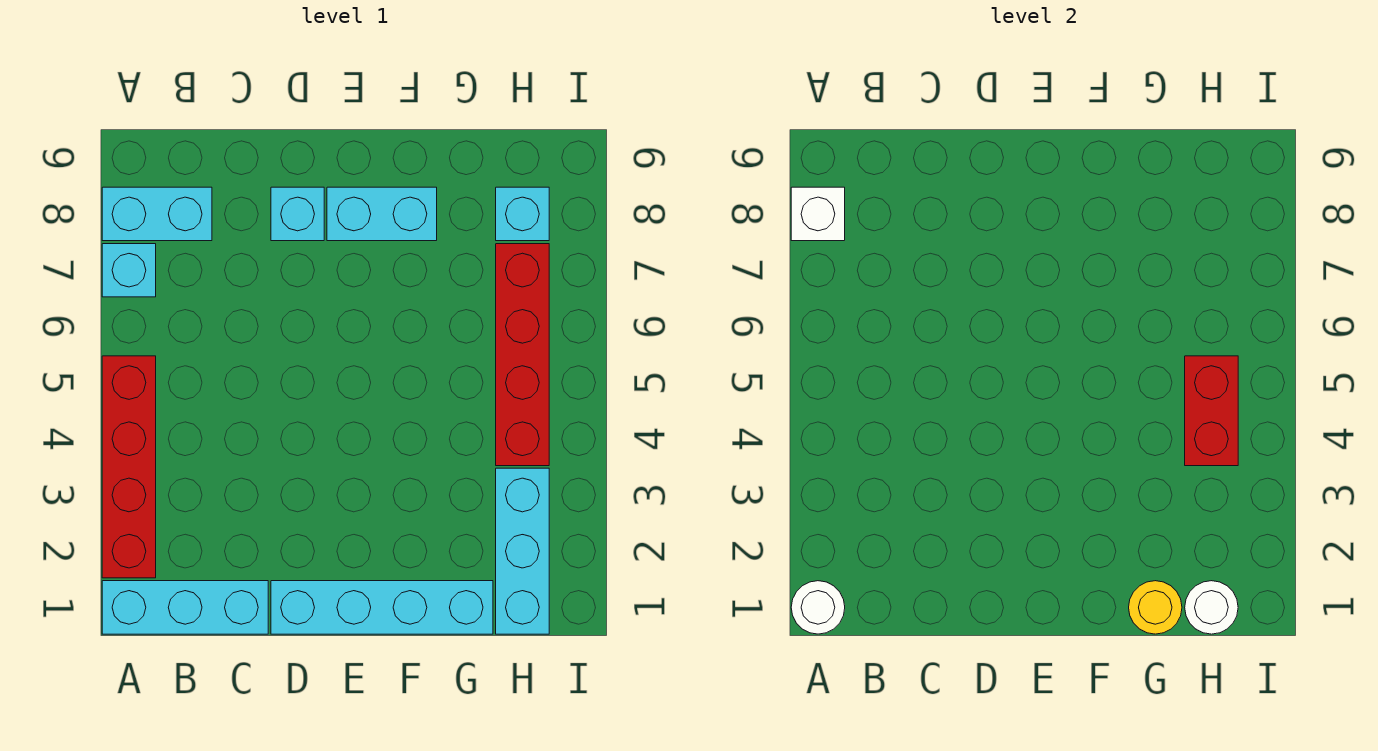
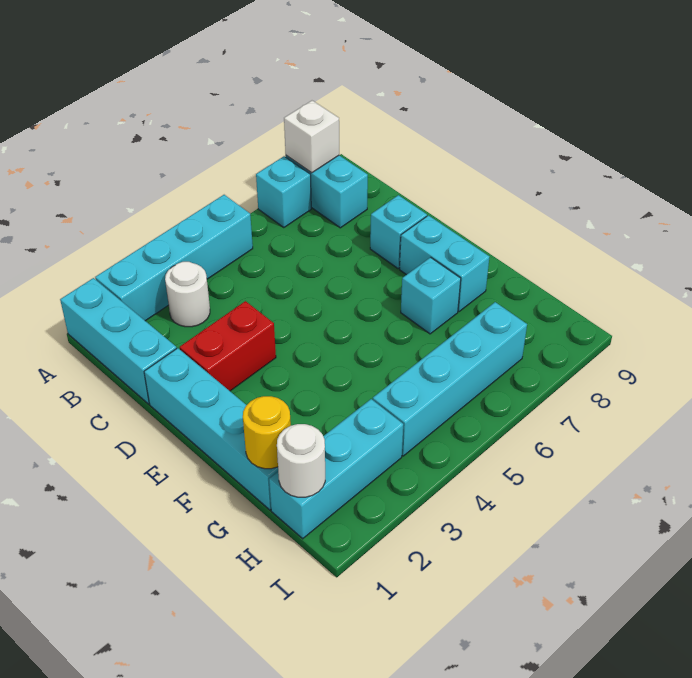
white round brick A1 level 2 -> white round brick B3 level 1
red brick A2:A5 level 1 -> cyan brick A2:A5 level 1
red brick H4:H7 level 1 -> cyan brick H4:H7 level 1
red brick H4:H5 level 2 -> red brick D2:D3 level 1
cyan brick H8 level 1 -> cyan brick F7 level 1

